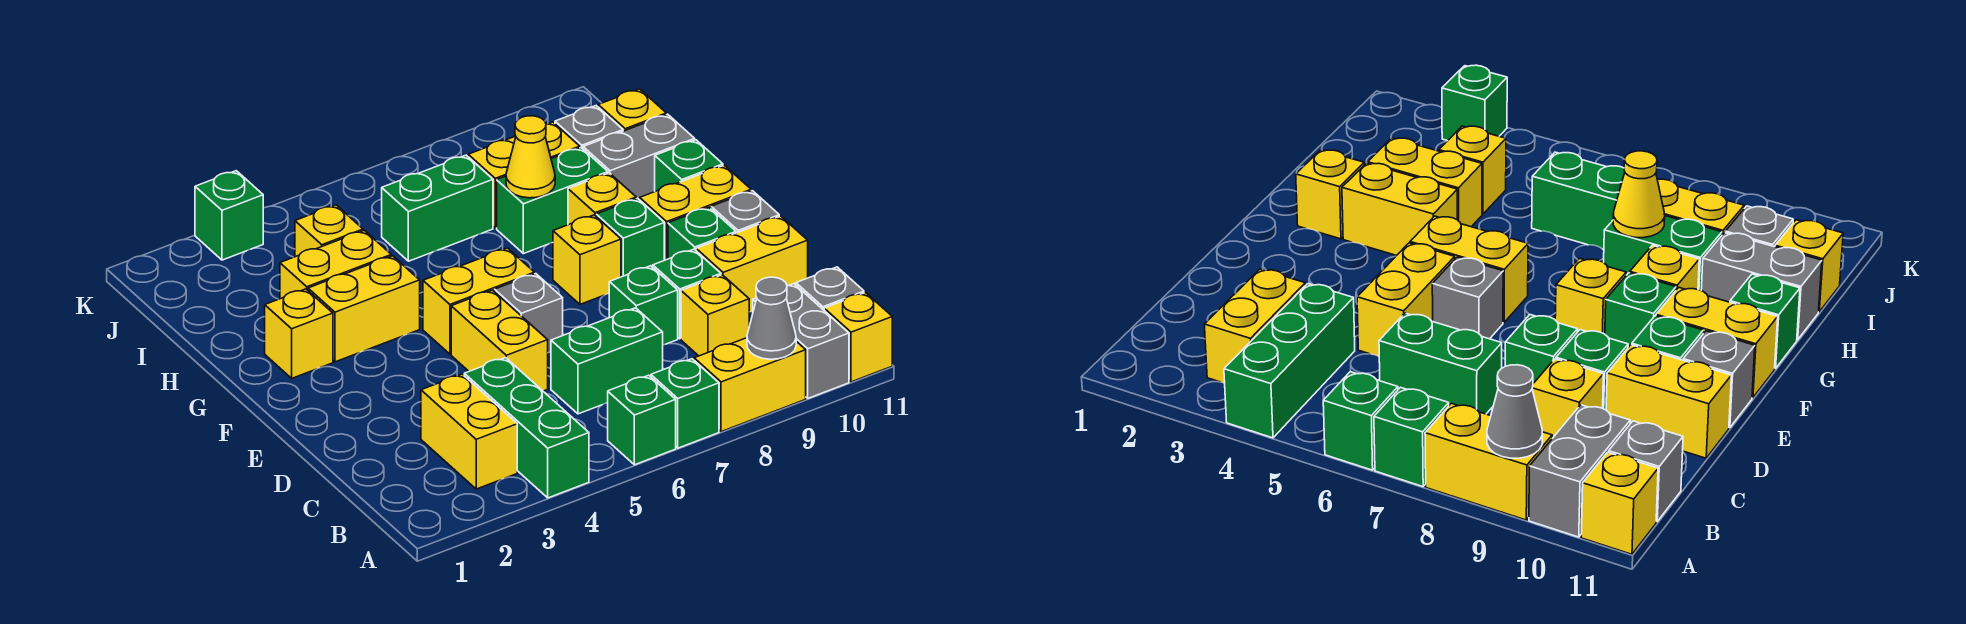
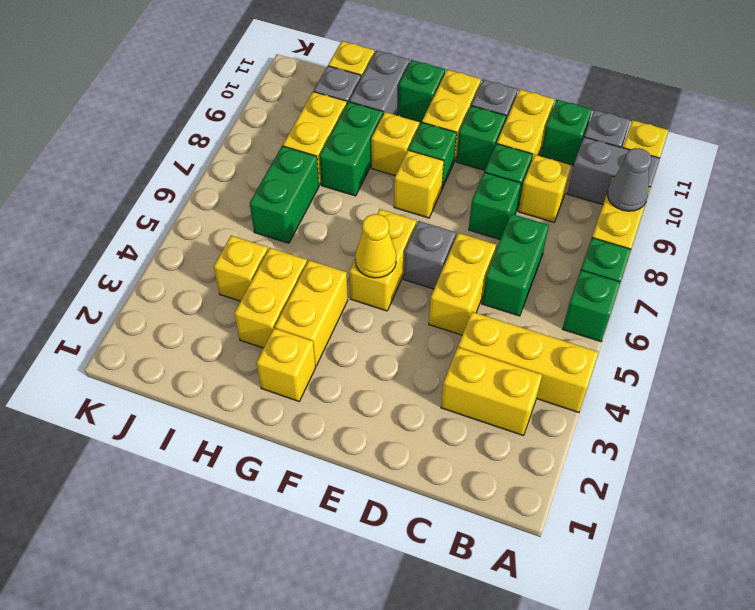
green brick A4:C4 level 1 -> yellow brick A4:C4 level 1
yellow brick D5:E5 level 1 -> yellow brick D5:D6 level 1
yellow cone H8 level 2 -> yellow cone F5 level 2
green brick K3 level 1 -> green brick C11 level 1

